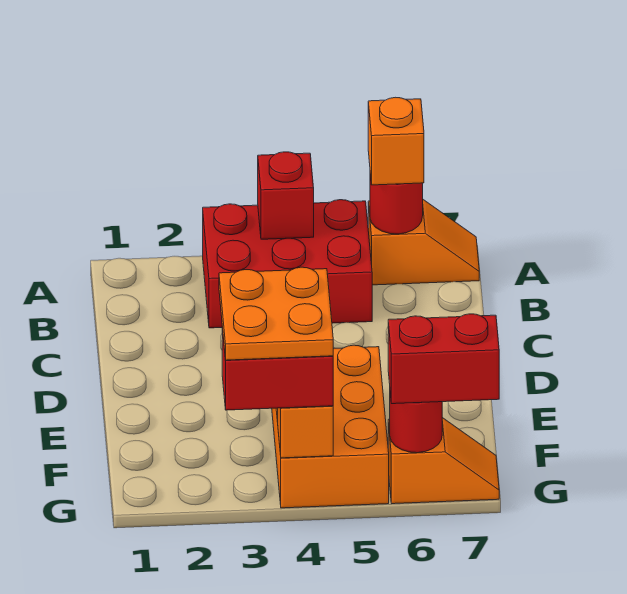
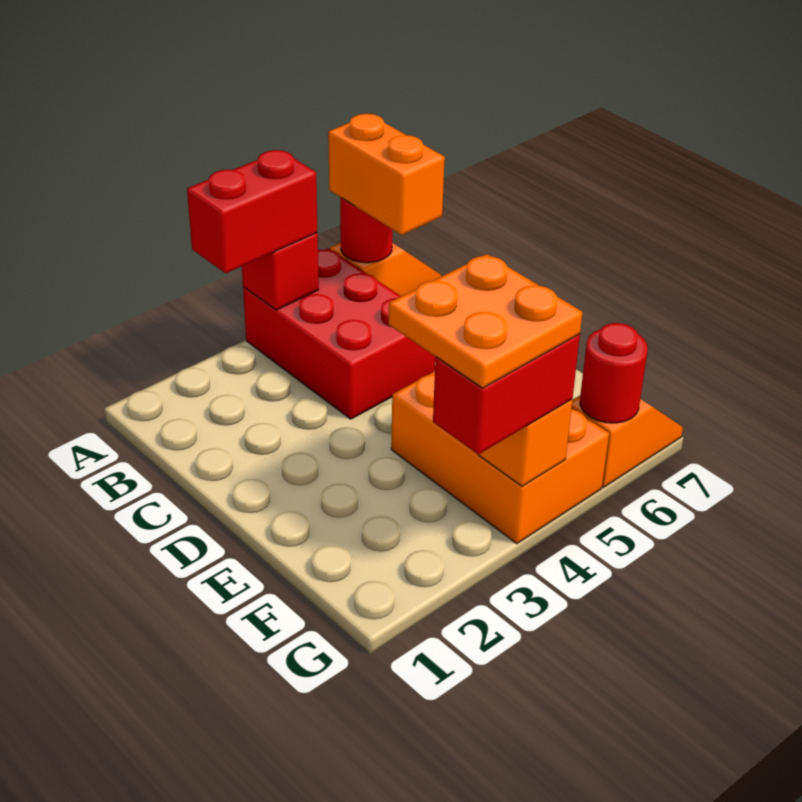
red brick A3:B5 level 1 -> red brick A4:C5 level 1
orange brick A6 level 3 -> orange brick A6:B6 level 3
red brick G6:G7 level 3 -> red brick A3:A4 level 3

